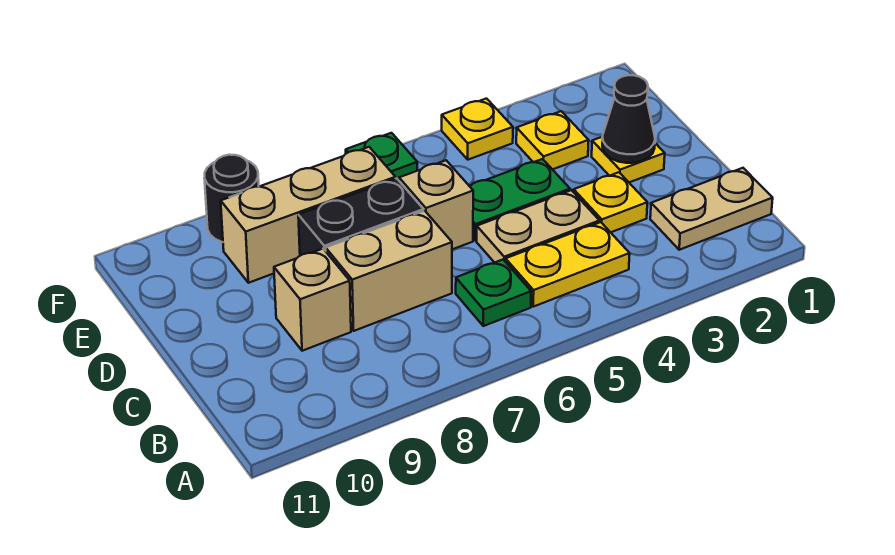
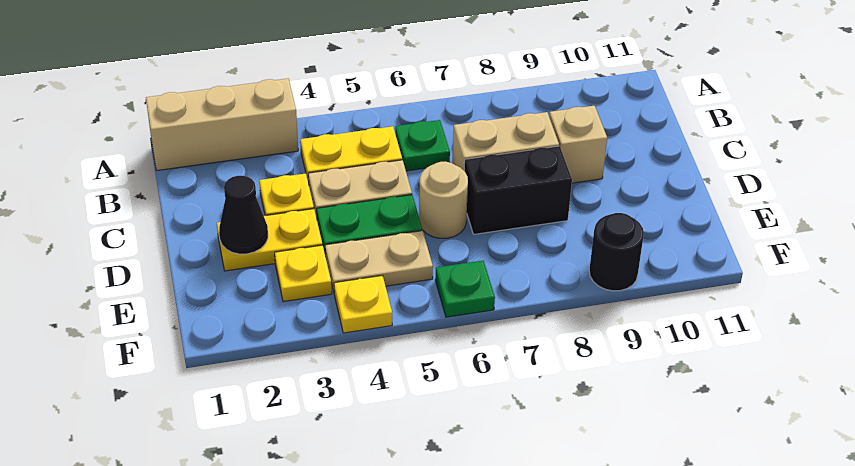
tan plate B1:B2 level 1 -> tan plate E4:E5 level 1
yellow plate D2 level 1 -> yellow plate D2:D3 level 1
tan brick D6 level 1 -> tan round brick D6 level 1
tan brick E7:E9 level 1 -> tan brick A1:A3 level 1

